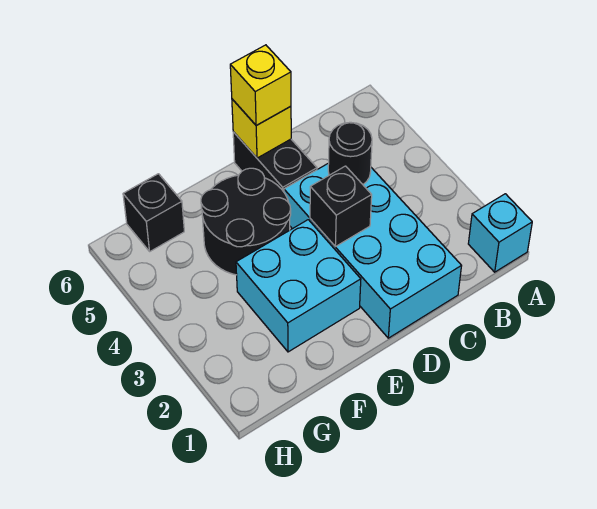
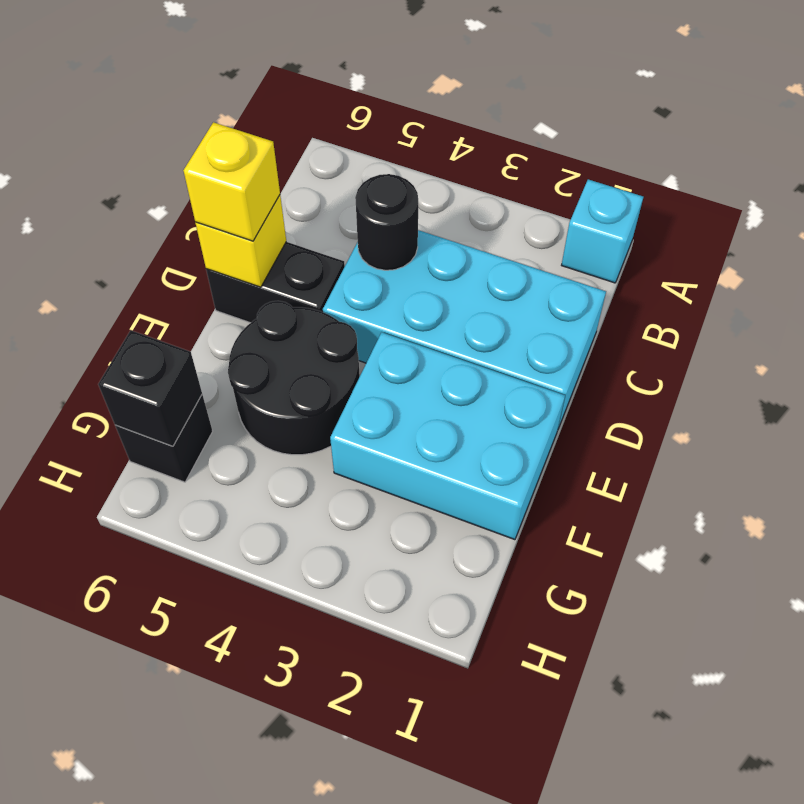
black brick D3 level 2 -> black brick G6 level 2
cyan brick E2:F3 level 1 -> cyan brick E1:F3 level 1

